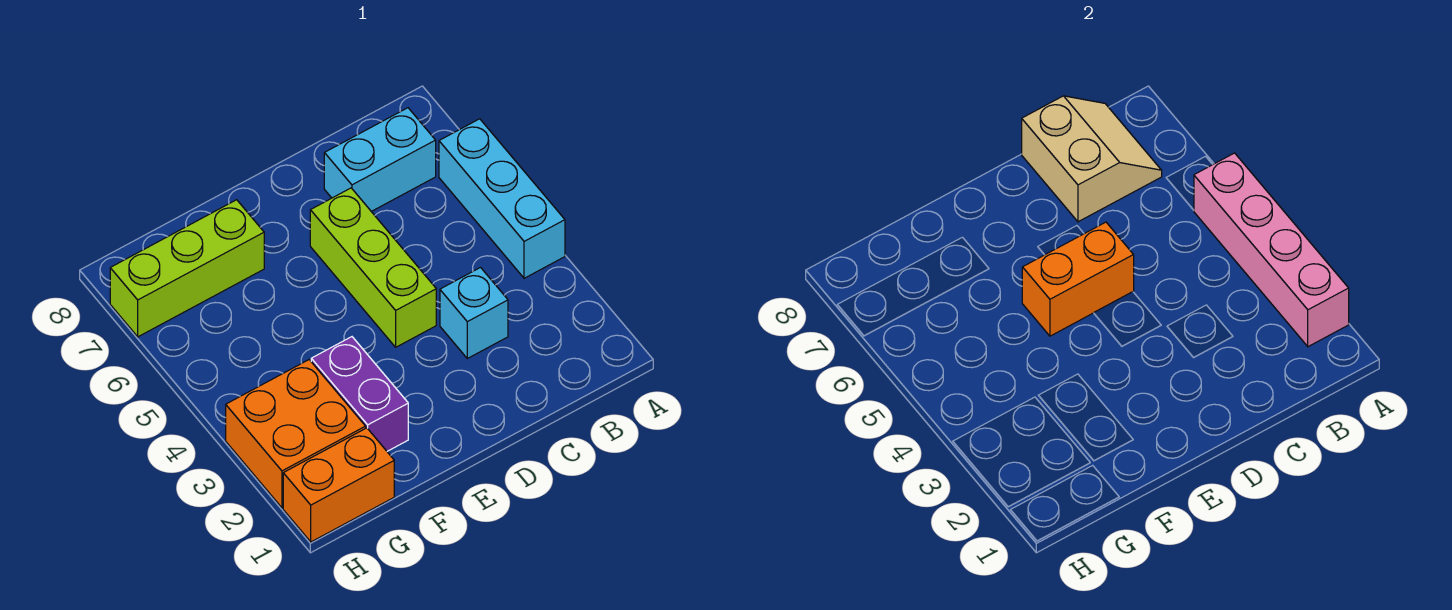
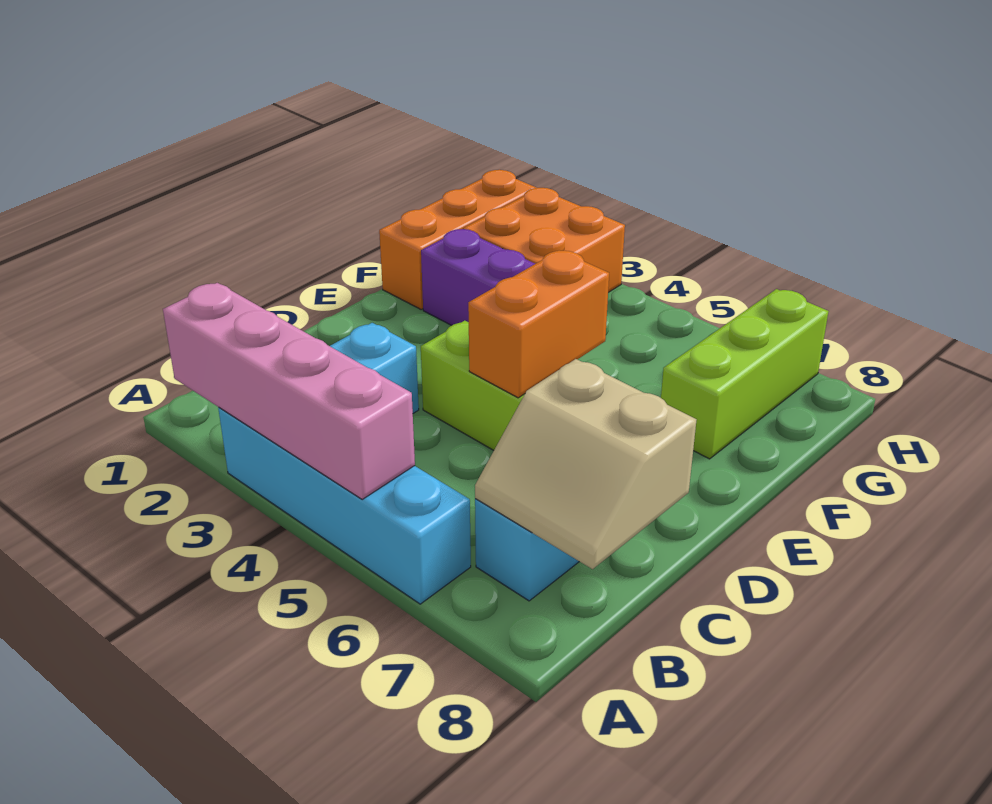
cyan brick A4:A6 level 1 -> cyan brick A3:A6 level 1
orange brick G1:H1 level 1 -> orange brick F1:H1 level 1

